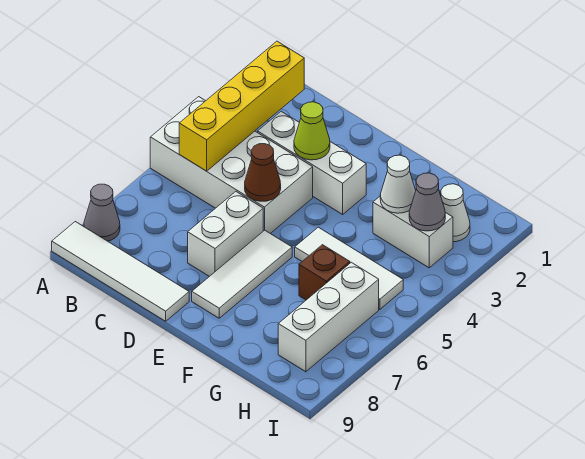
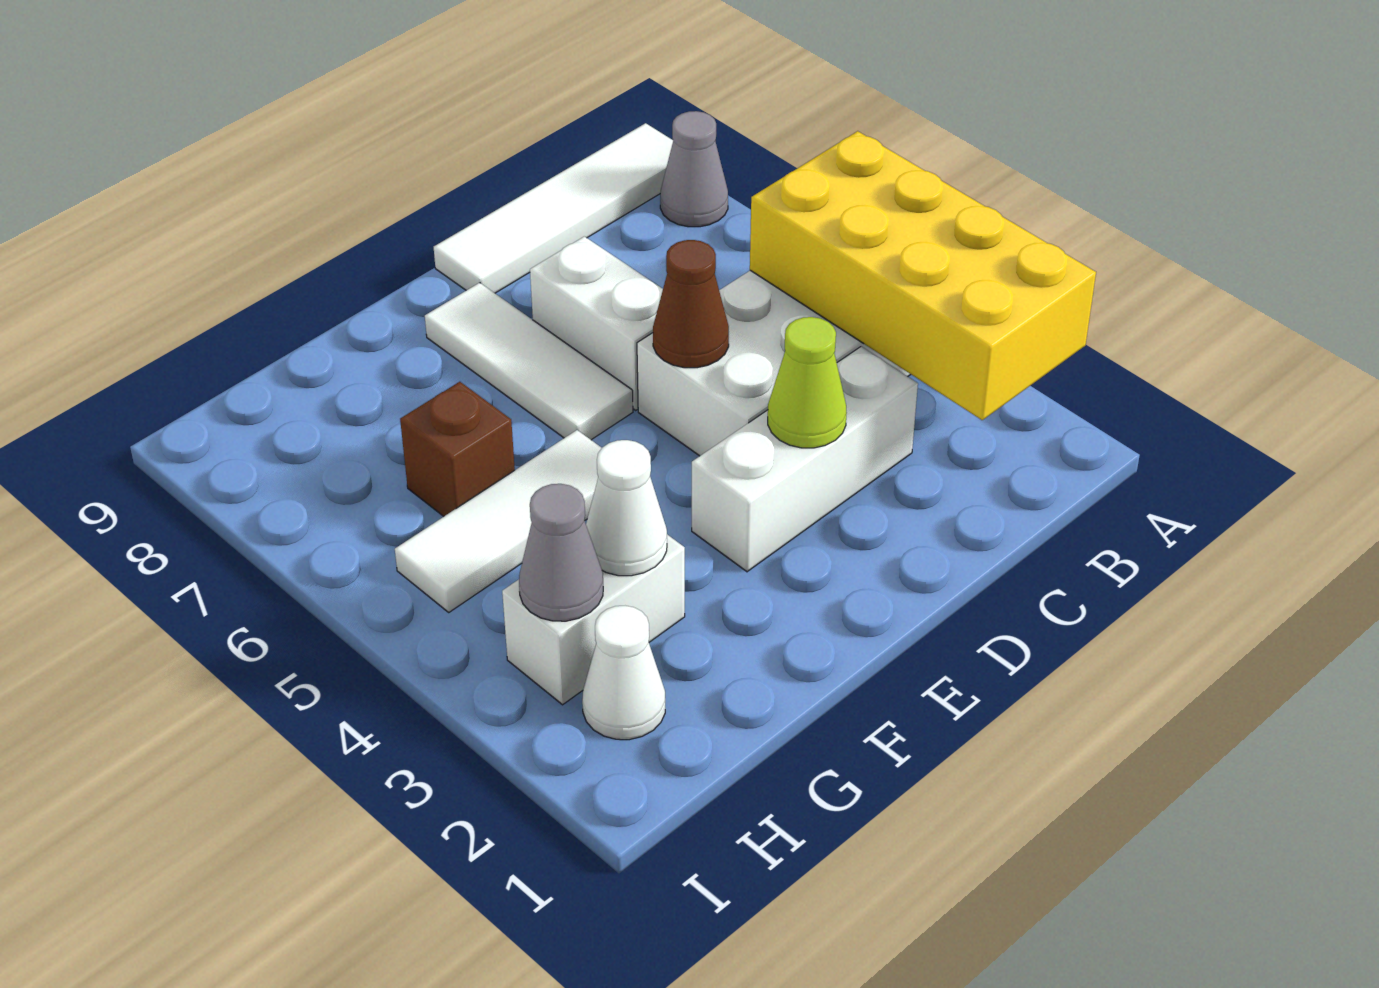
yellow brick B2:B5 level 2 -> yellow brick A2:B5 level 2
white brick H6:H8 level 1 -> none

